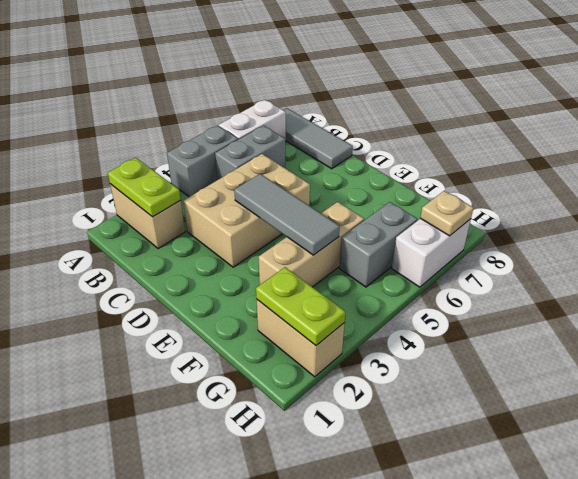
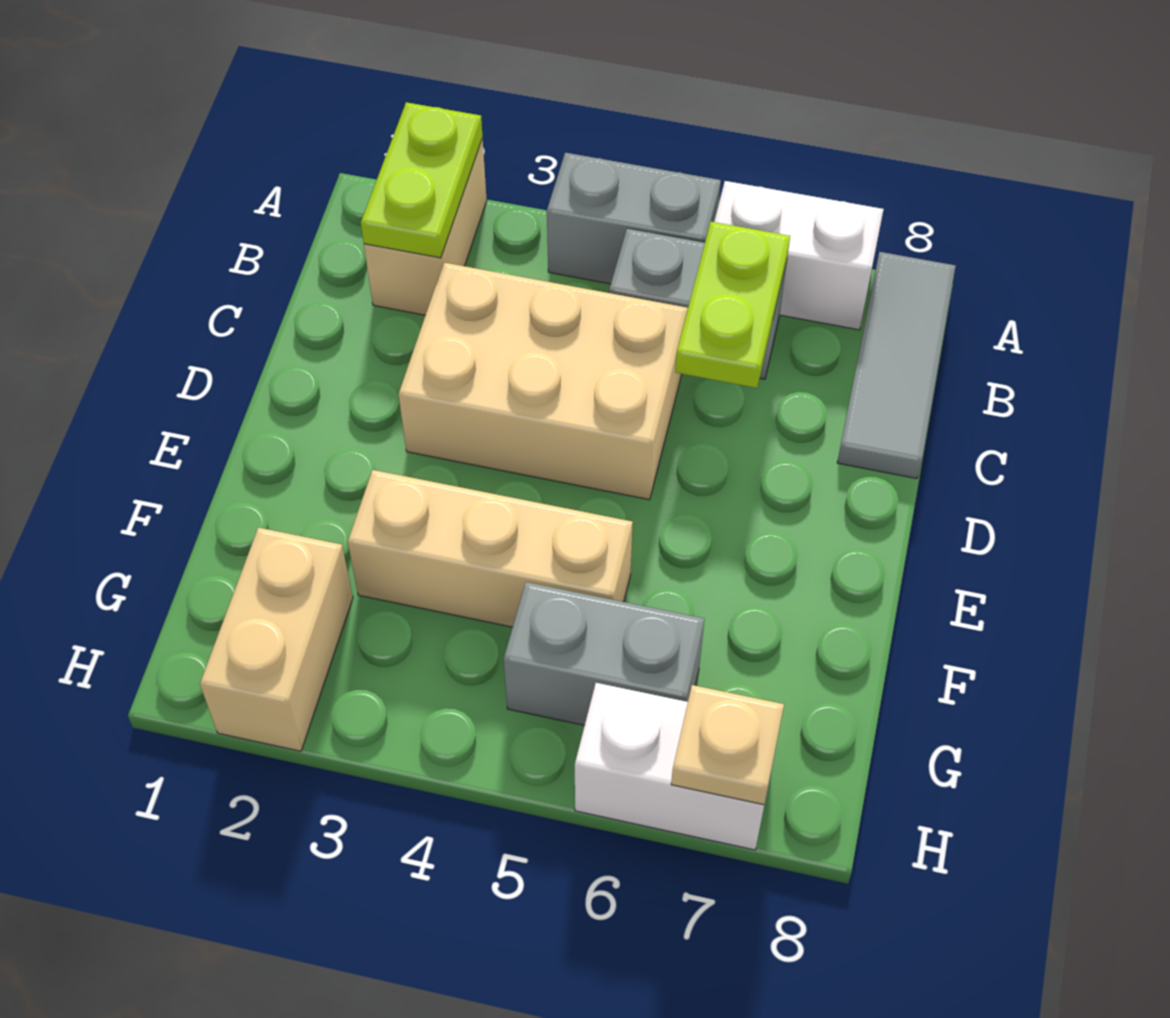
grey tile D4:F4 level 2 -> none
lime plate G2:H2 level 2 -> lime plate B6:C6 level 2

